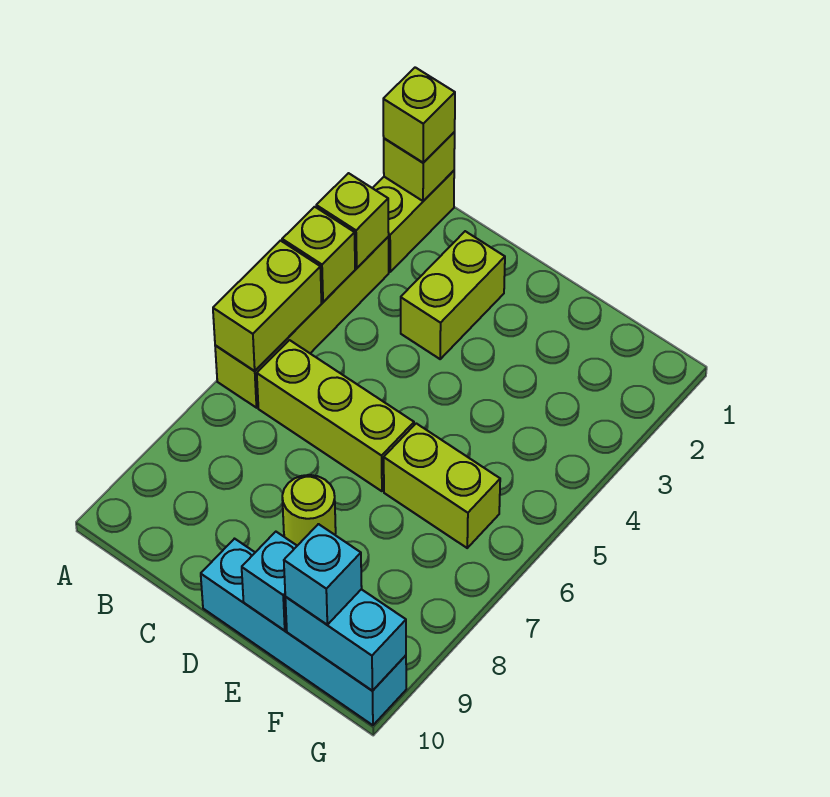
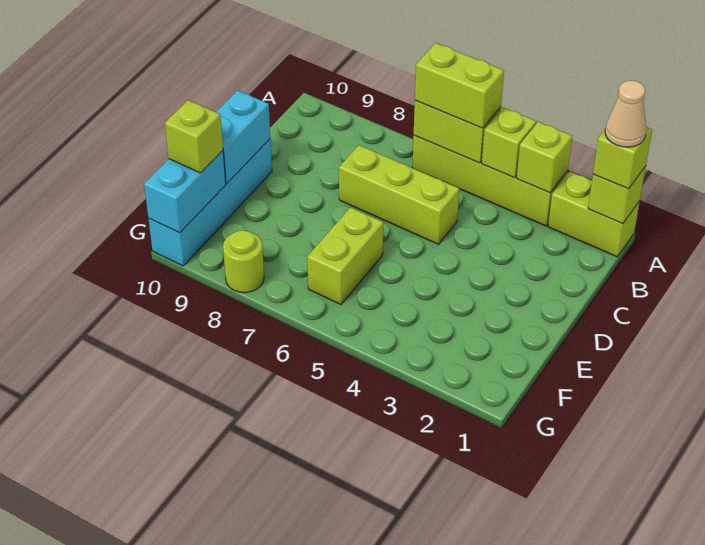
none -> tan cone A1 level 4
lime brick B6:D6 level 1 -> lime brick C5:C7 level 1
lime brick C2:C3 level 1 -> lime brick A5:A6 level 3
lime round brick D8 level 1 -> lime round brick G8 level 1
cyan brick E10 level 2 -> cyan brick D10:E10 level 2
cyan brick F10 level 3 -> lime brick F10 level 3

